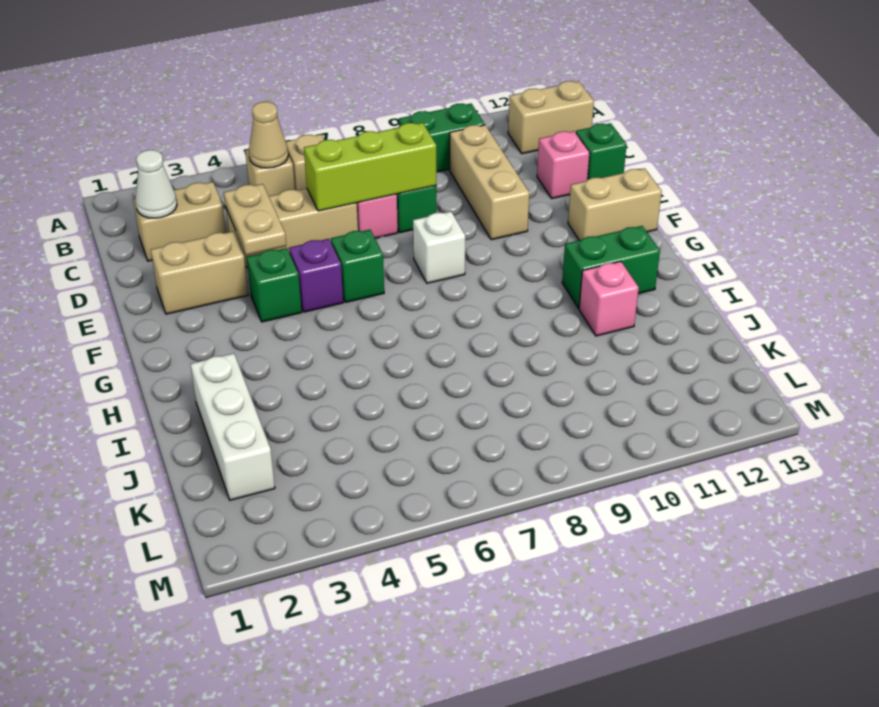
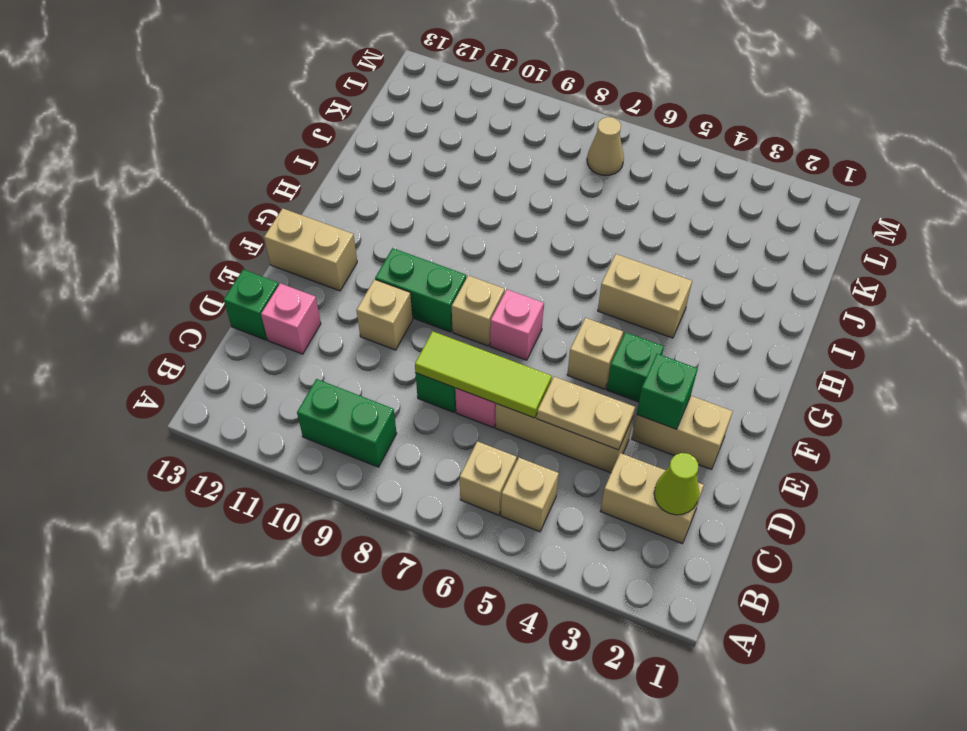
tan cone B5 level 2 -> tan cone L7 level 1
tan brick B12:B13 level 1 -> tan brick H4:H5 level 1
white cone C2 level 2 -> lime cone C2 level 2
tan brick C10:E10 level 1 -> tan brick E10 level 1
tan plate D4:E4 level 2 -> tan plate D4:D5 level 2
lime brick D6:D8 level 2 -> lime tile D6:D8 level 2
purple brick F5 level 1 -> tan brick F5 level 1
green brick F6 level 1 -> green brick E3 level 2
white brick F8 level 1 -> tan brick F8 level 1
green brick H11:H12 level 1 -> green brick F9:F10 level 1
white brick I2:K2 level 1 -> none
pink brick I11 level 1 -> pink brick F7 level 1

